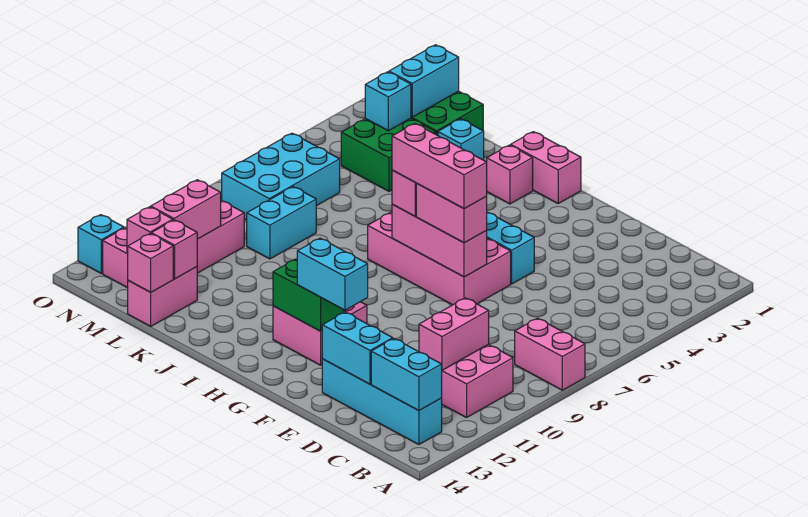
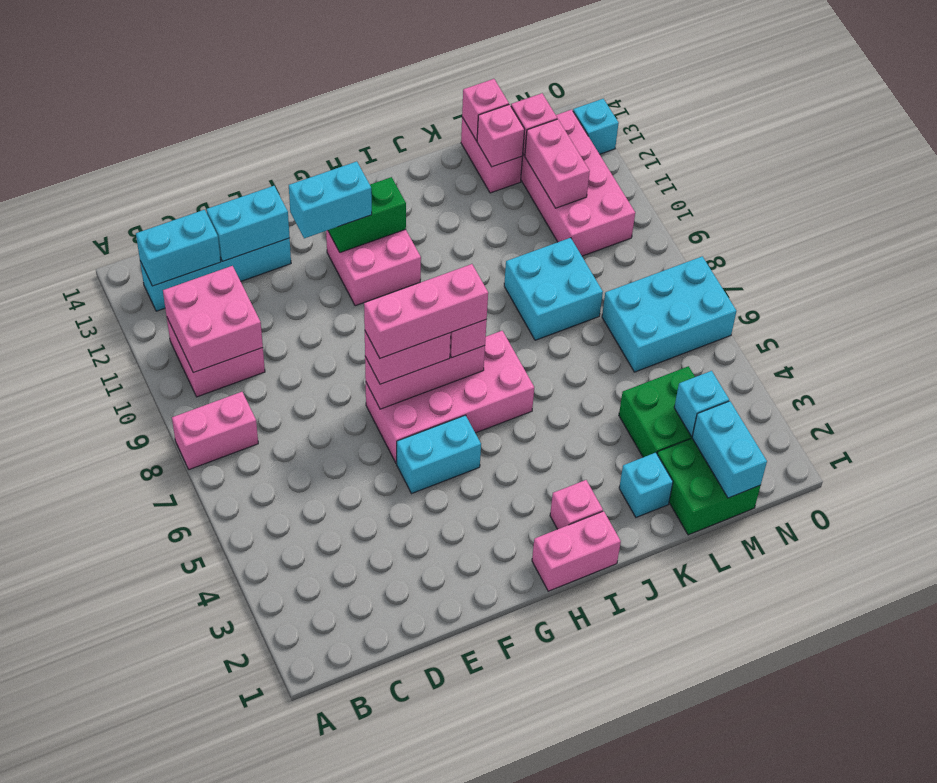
pink brick C10:C11 level 2 -> pink brick B10:C11 level 2
cyan brick L8:L9 level 1 -> cyan brick K8:L9 level 1
cyan brick M6:N8 level 1 -> cyan brick M6:O7 level 1

